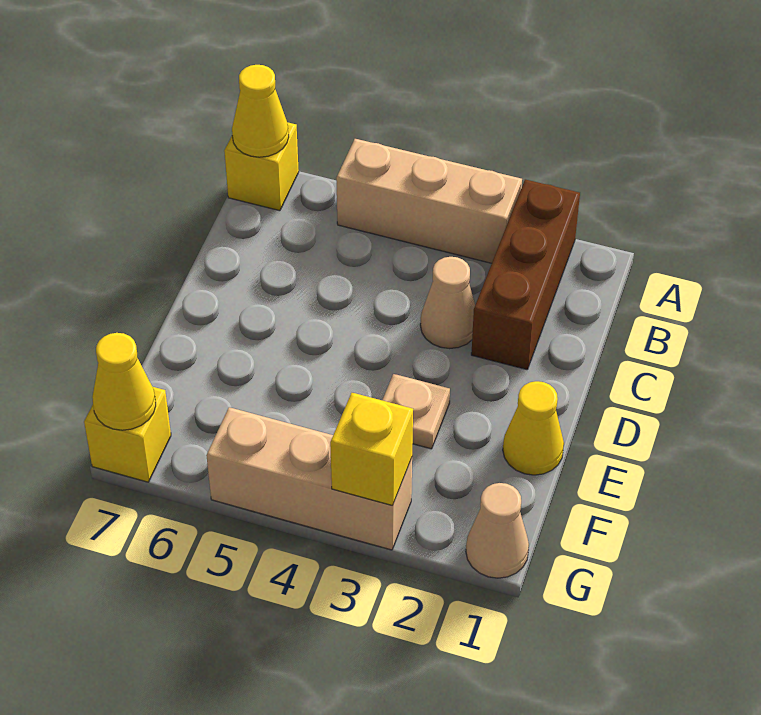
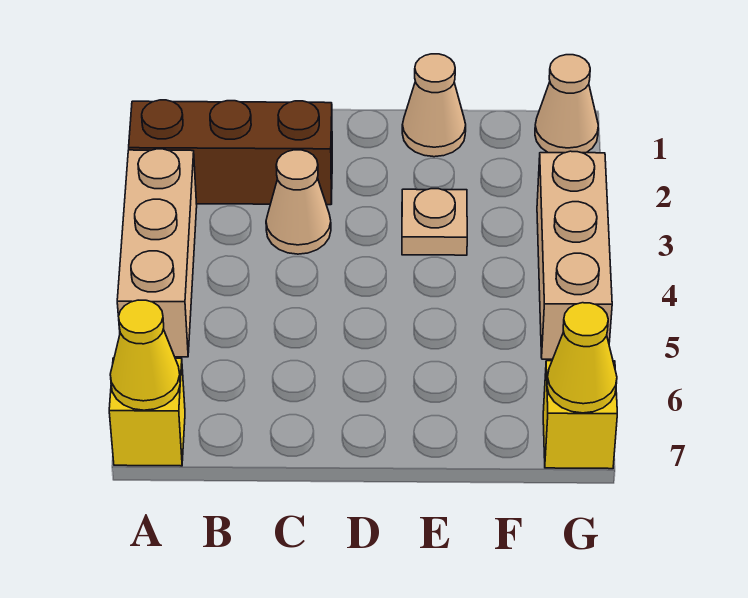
yellow cone E1 level 1 -> tan cone E1 level 1
yellow brick G3 level 2 -> none

